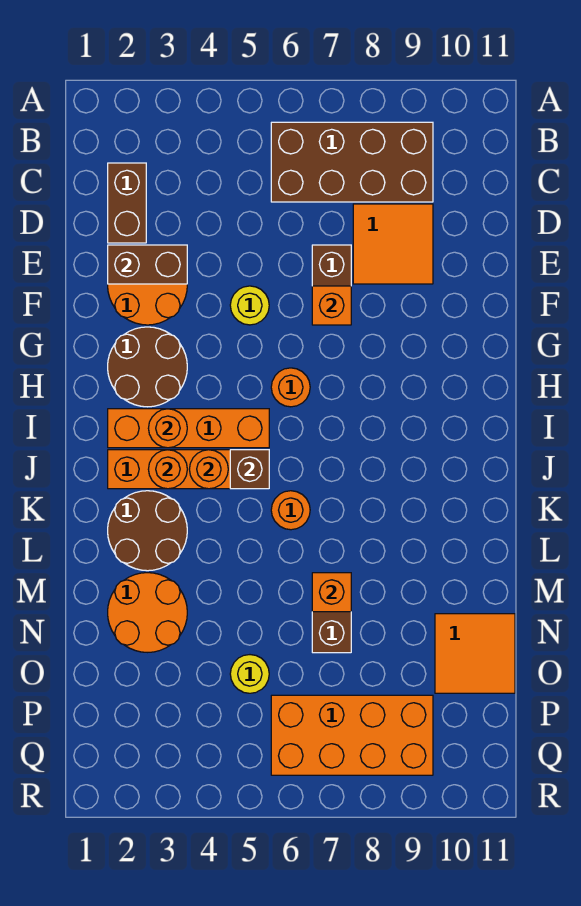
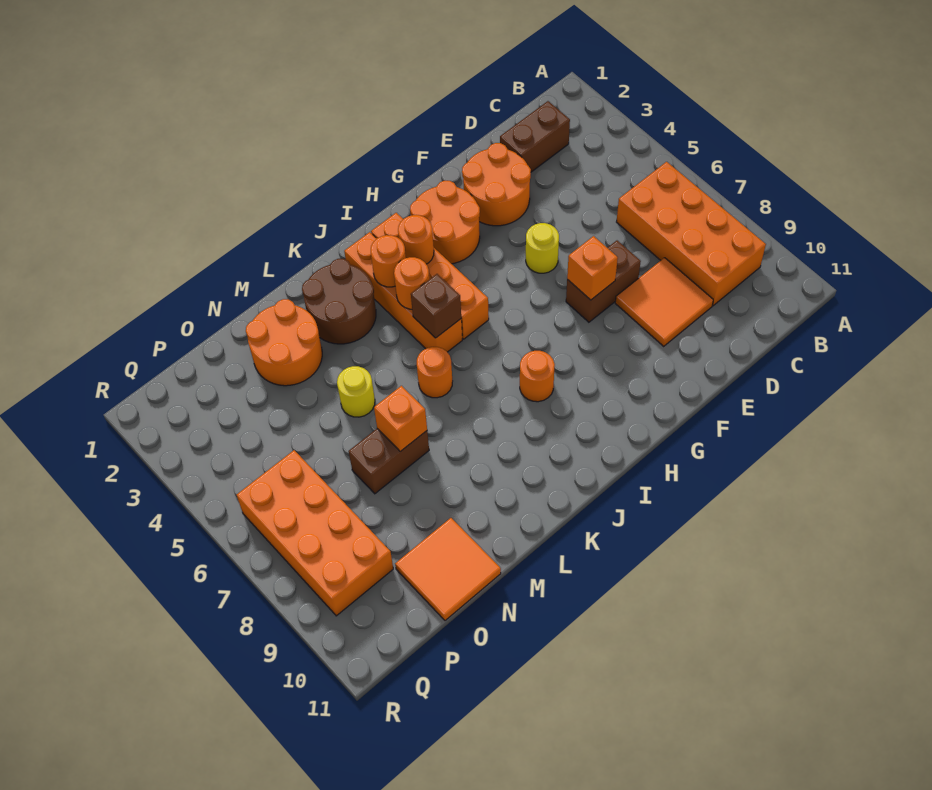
brown brick B6:C9 level 1 -> orange brick B6:C9 level 1
brown brick E2:E3 level 2 -> none
brown round brick G2:H3 level 1 -> orange round brick G2:H3 level 1
orange round brick H6 level 1 -> orange round brick I8 level 1
yellow round brick O5 level 1 -> yellow round brick M5 level 1

